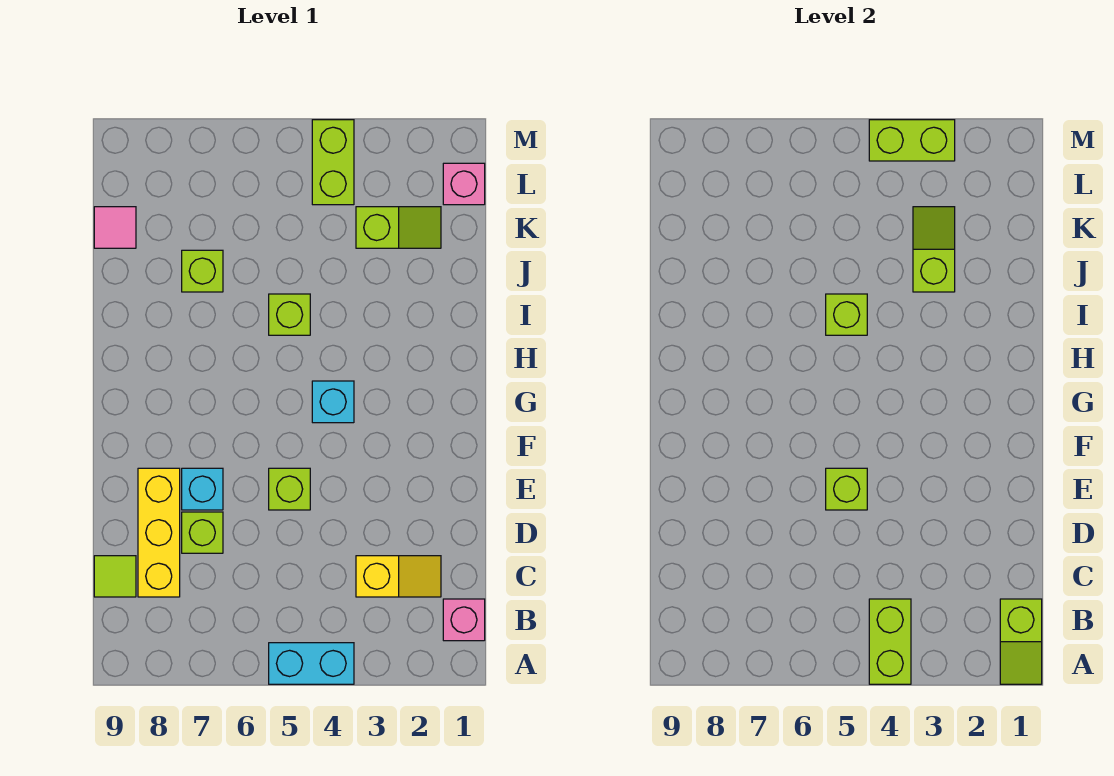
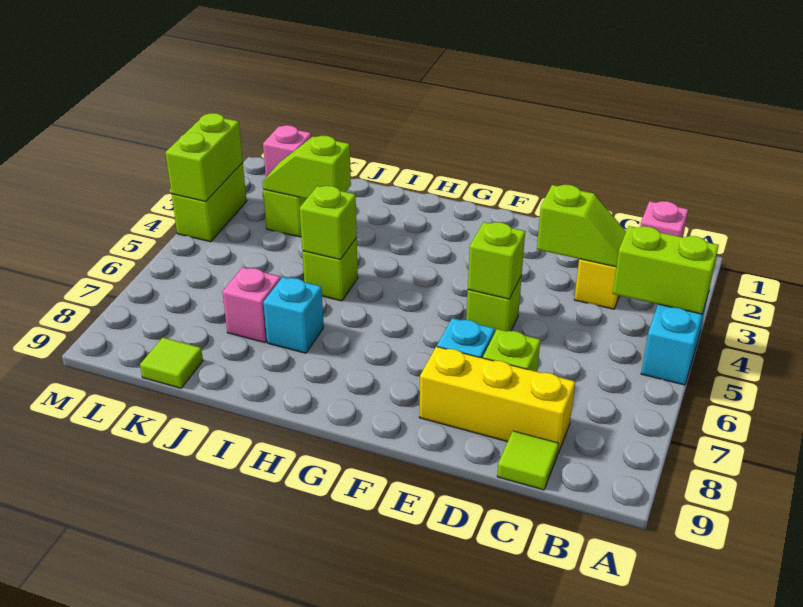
lime slope A1:B1 level 2 top B -> lime slope C3:D3 level 2 top D
cyan brick G4 level 1 -> cyan brick I7 level 1
lime brick J7 level 1 -> pink brick J7 level 1
pink tile K9 level 1 -> lime tile K9 level 1
lime brick L4:M4 level 1 -> lime brick M3:M4 level 1

